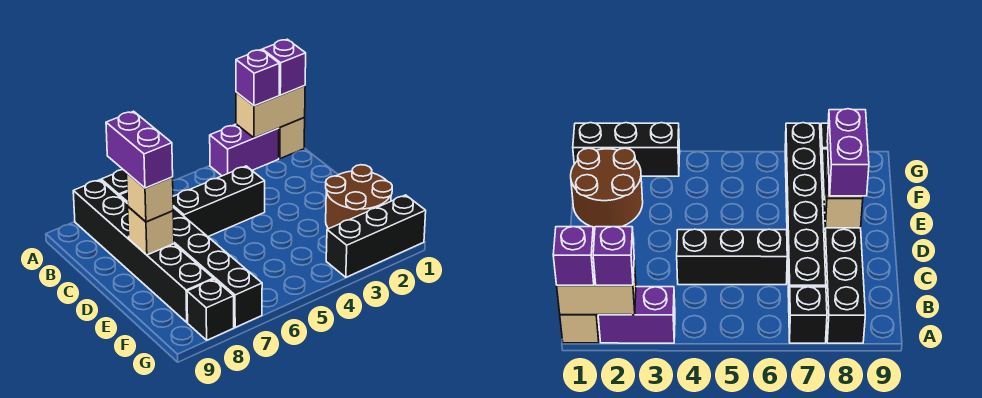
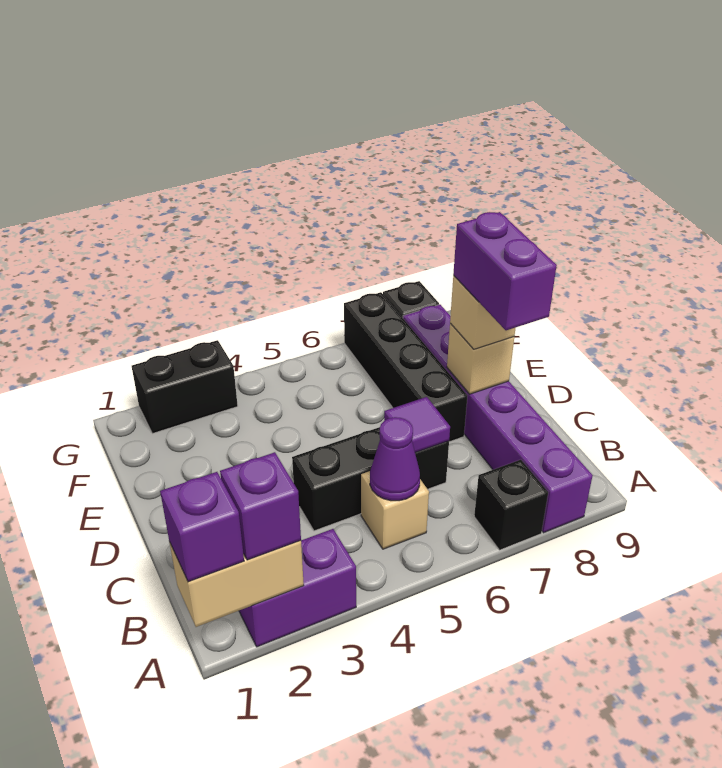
tan brick A1 level 1 -> tan brick B5 level 1
black brick A8:F8 level 1 -> purple brick A8:F8 level 1
none -> purple cone B5 level 2
black brick B7:G7 level 1 -> black brick D7:G7 level 1
none -> purple tile C6 level 2
brown round brick E1:F2 level 1 -> none
black brick G1:G3 level 1 -> black brick G2:G3 level 1

